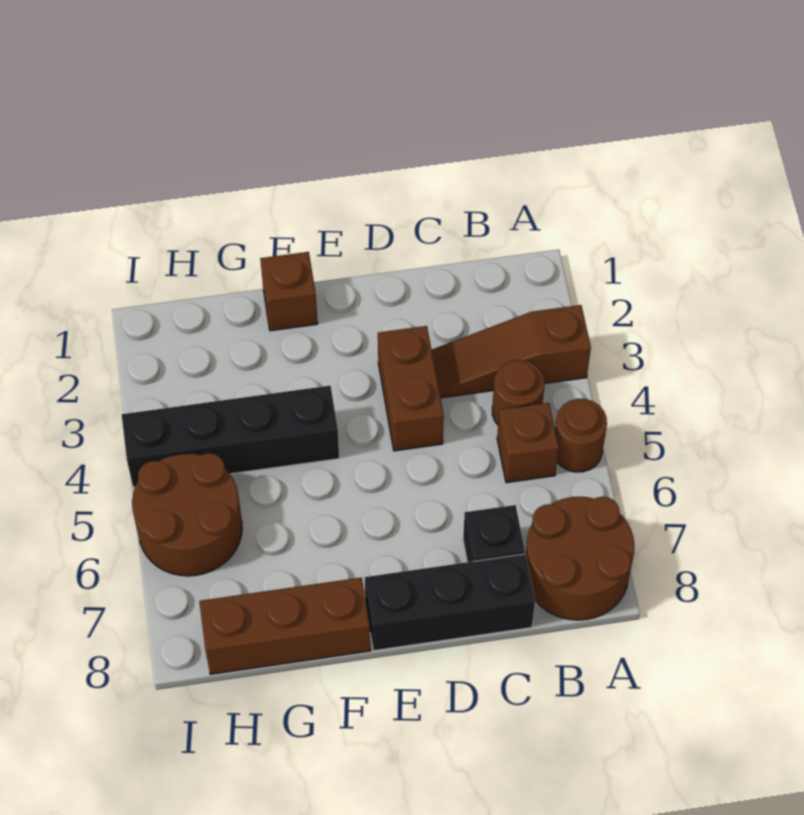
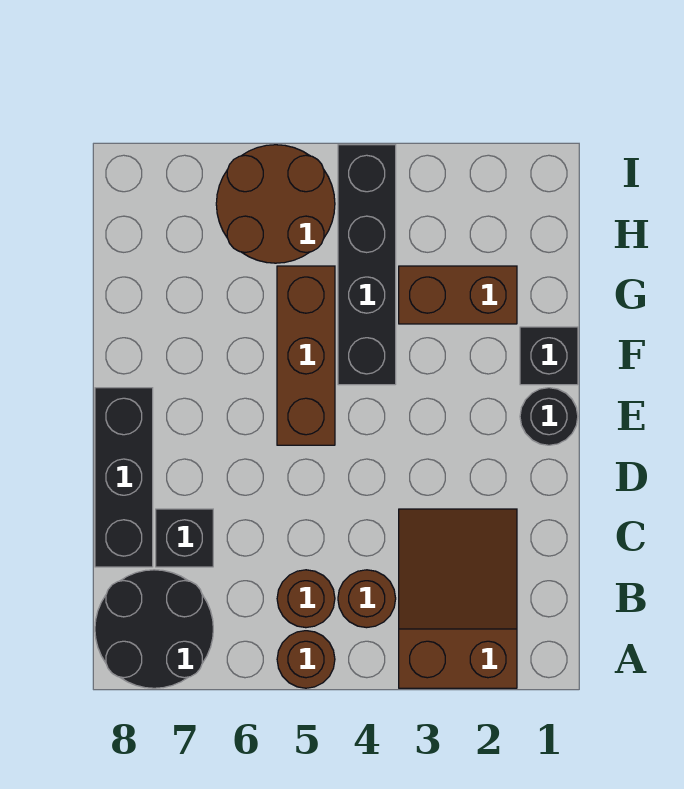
brown slope A3:C3 level 1 top A -> brown slope A2:C3 level 1 top A
brown round brick A7:B8 level 1 -> black round brick A7:B8 level 1
brown brick B5 level 1 -> brown round brick B5 level 1
brown brick D3:D4 level 1 -> brown brick G2:G3 level 1
none -> black round brick E1 level 1
brown brick F1 level 1 -> black brick F1 level 1
brown brick F8:H8 level 1 -> brown brick E5:G5 level 1

